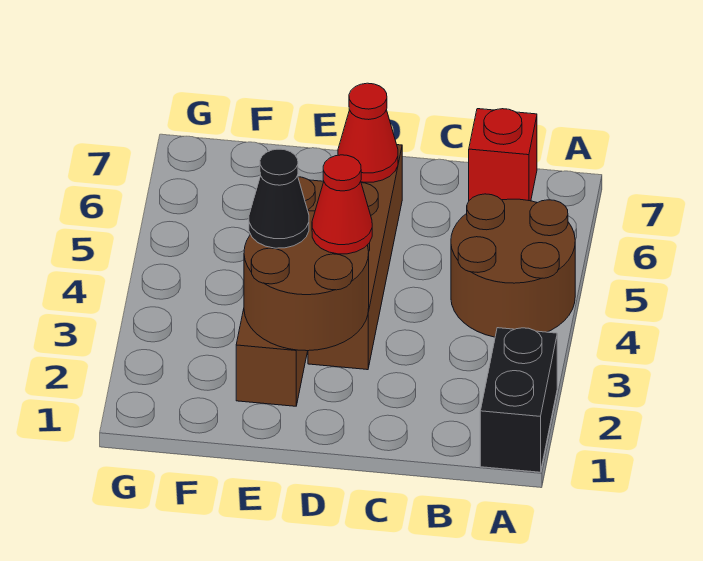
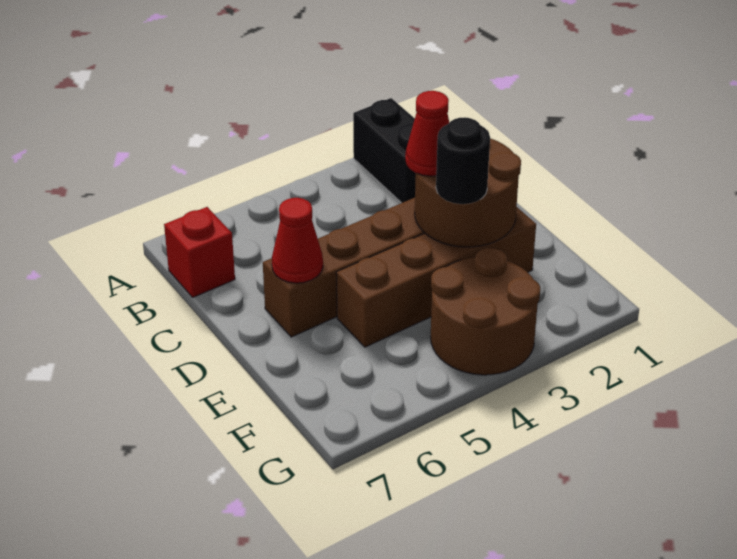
black brick A1:A2 level 1 -> black brick A2:B2 level 1
brown round brick A4:B5 level 1 -> brown round brick F3:G4 level 1
black cone E3 level 3 -> black round brick E3 level 3

